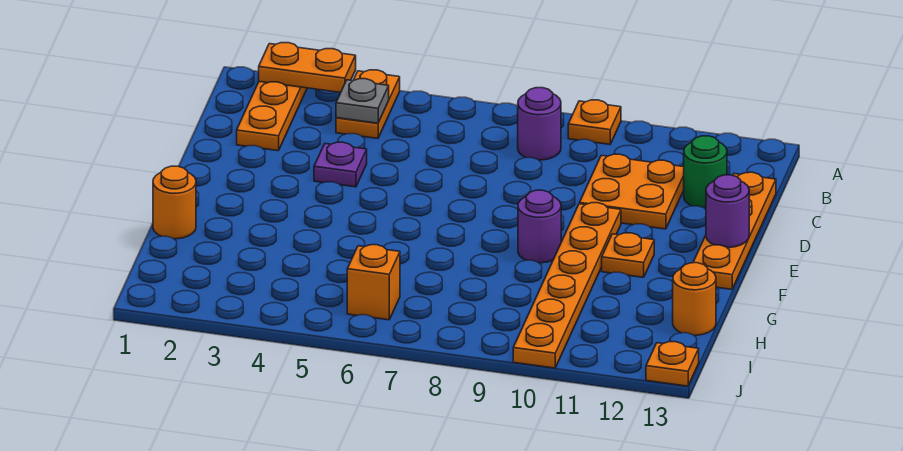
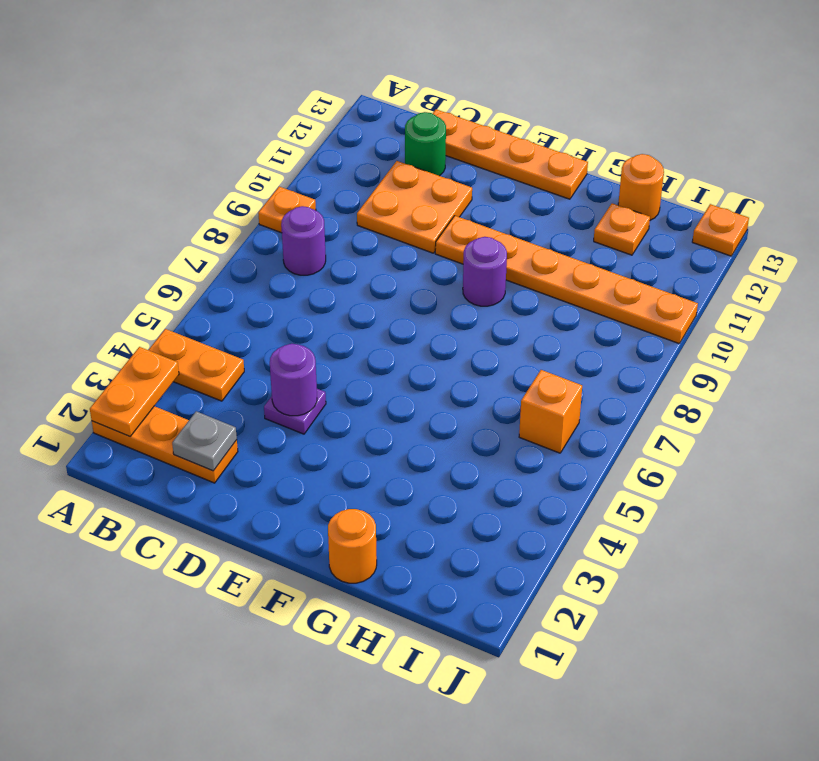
grey plate B4 level 2 -> grey plate C2 level 2
purple round brick E13 level 2 -> purple round brick D4 level 2
orange plate F11 level 1 -> orange plate H12 level 1

